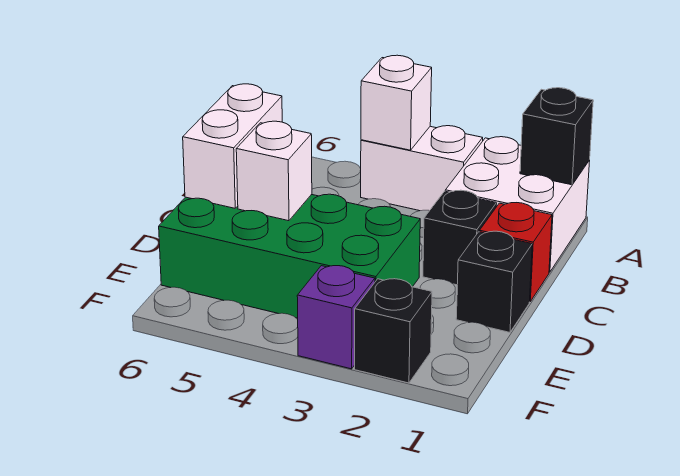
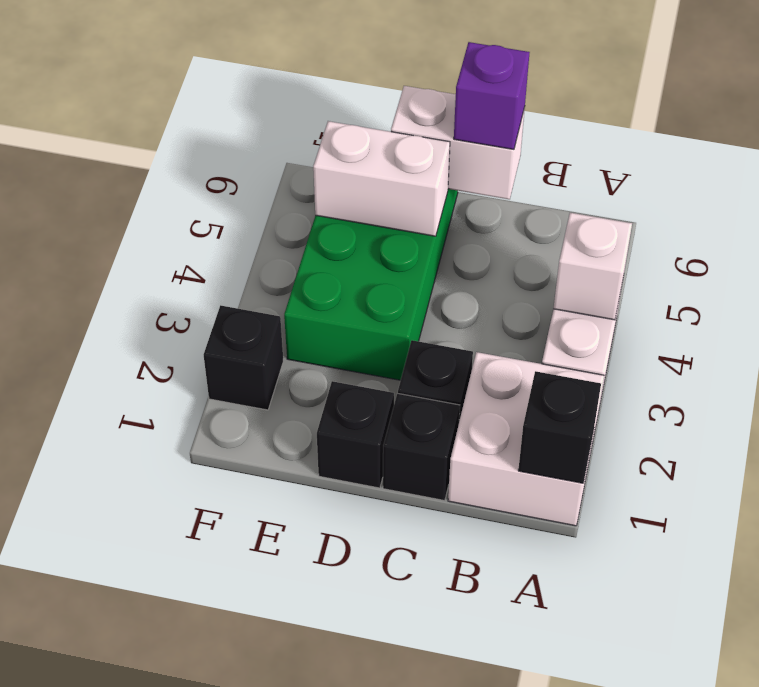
red brick C1 level 1 -> black brick C1 level 1
white brick D5 level 2 -> white brick D5:E5 level 2
purple brick F3 level 1 -> purple brick C6 level 3

